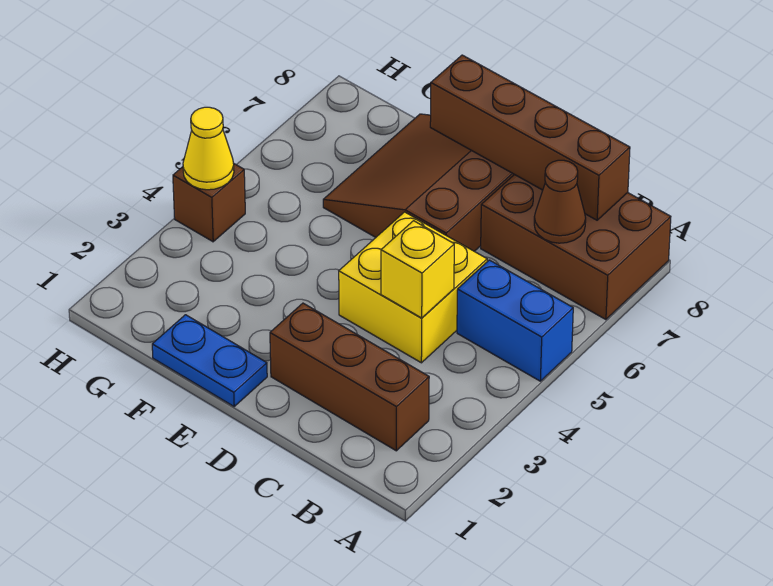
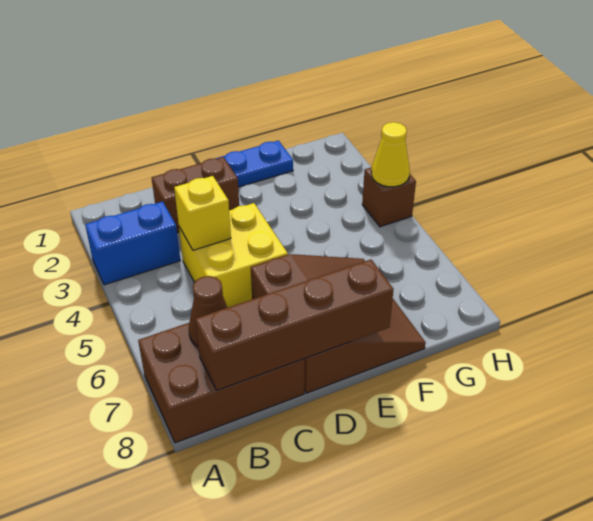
blue brick A5:B5 level 1 -> blue brick A3:B3 level 1
brown brick B2:D2 level 1 -> brown brick C2:D2 level 1

